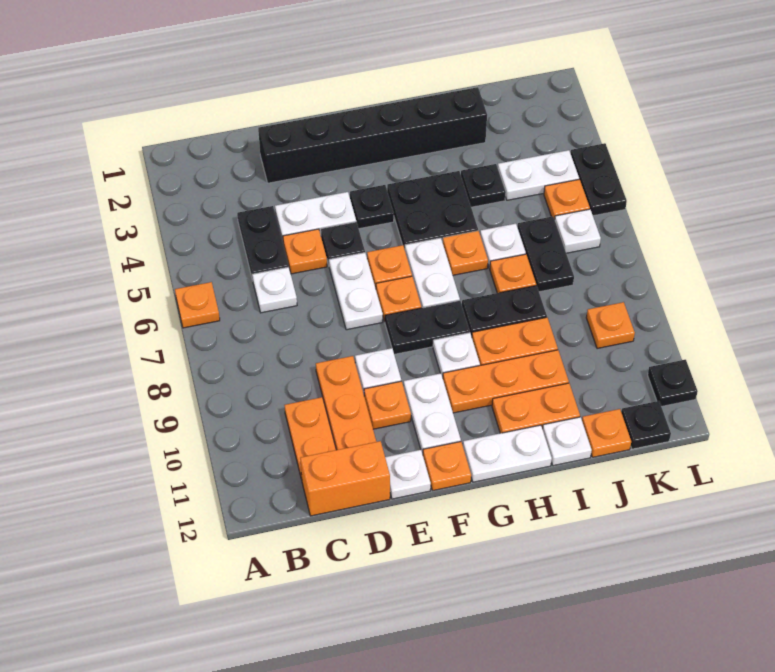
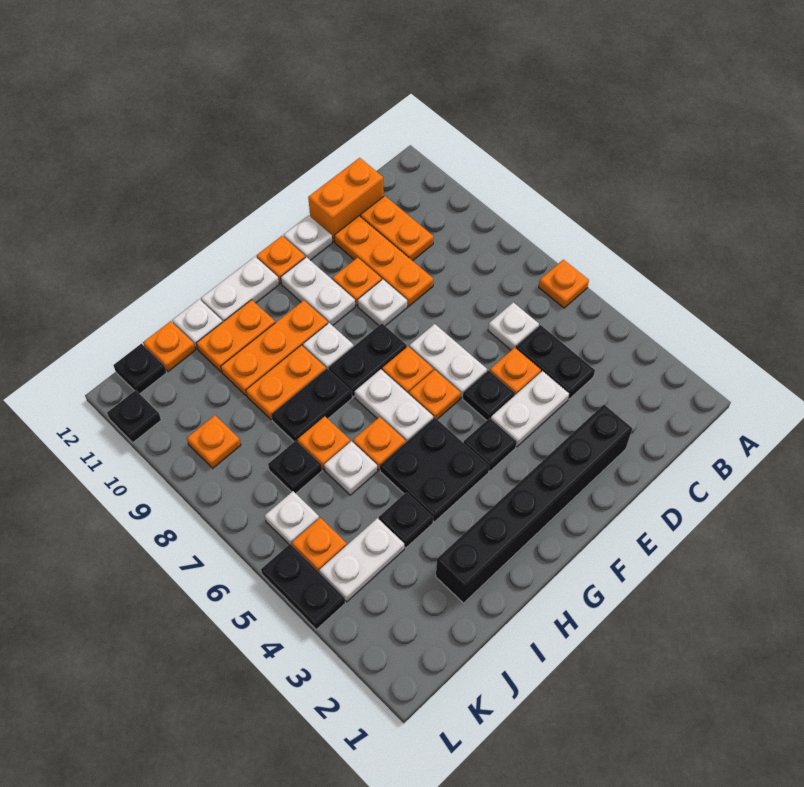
black plate J6:J7 level 1 -> black plate J7 level 1

